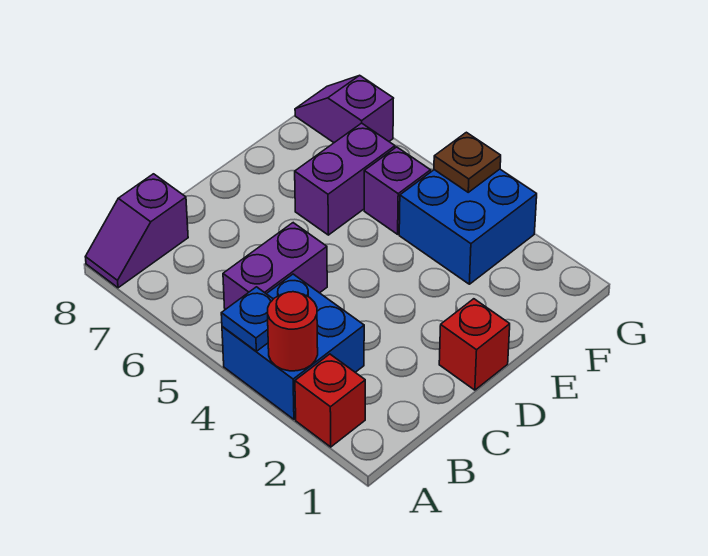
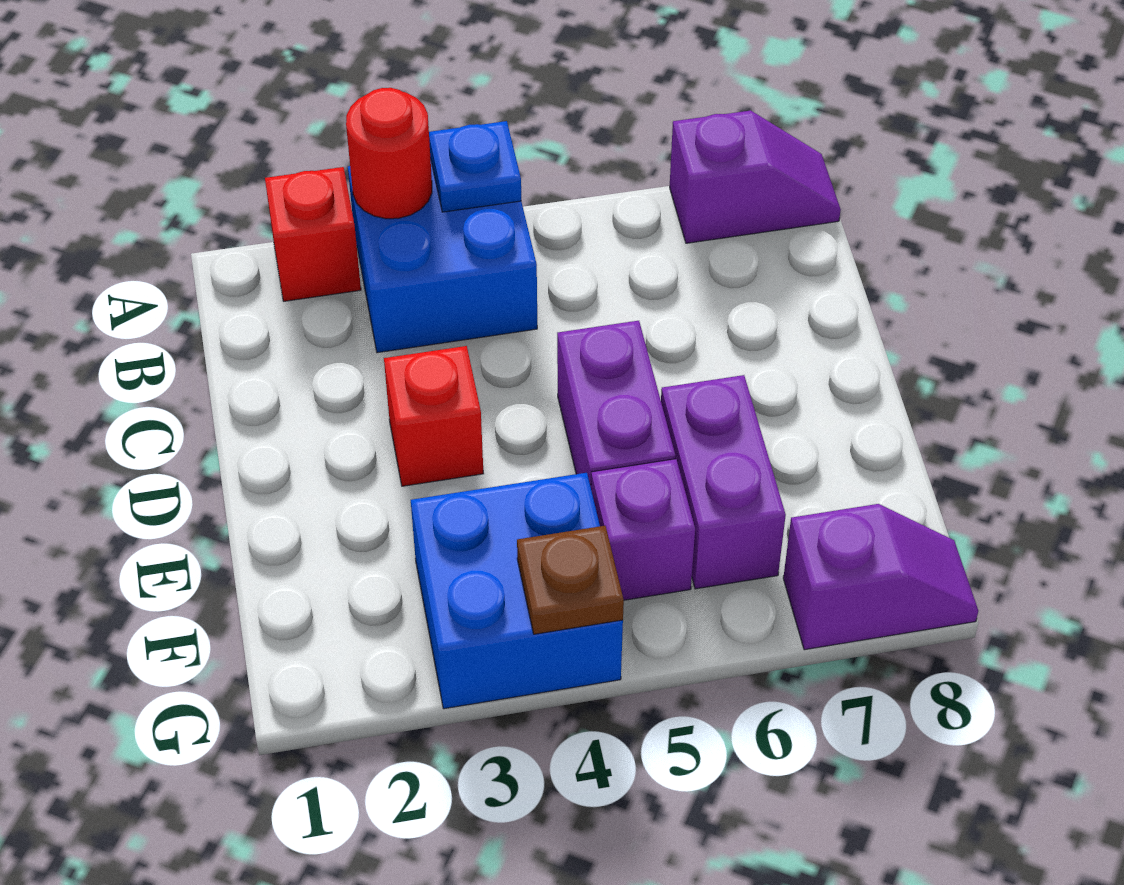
purple slope A8:B8 level 1 top B -> purple slope A7:A8 level 1 top 7
purple brick B5:C5 level 1 -> purple brick D5:E5 level 1
red brick D1 level 1 -> red brick D3 level 1

